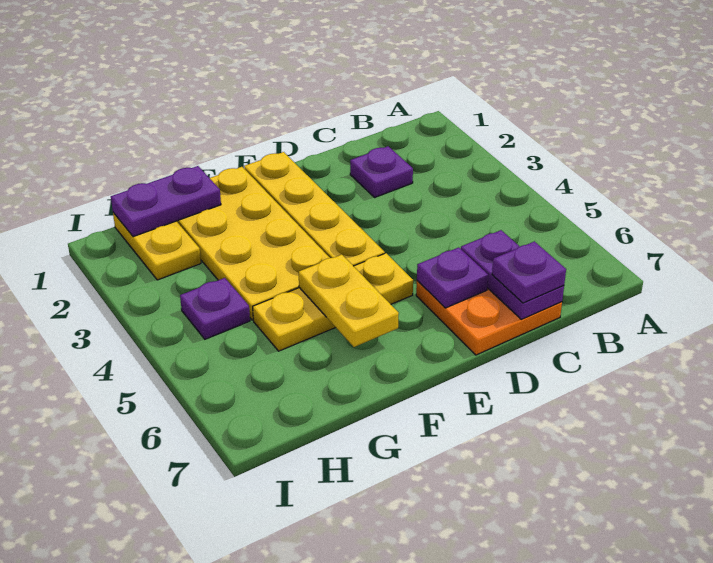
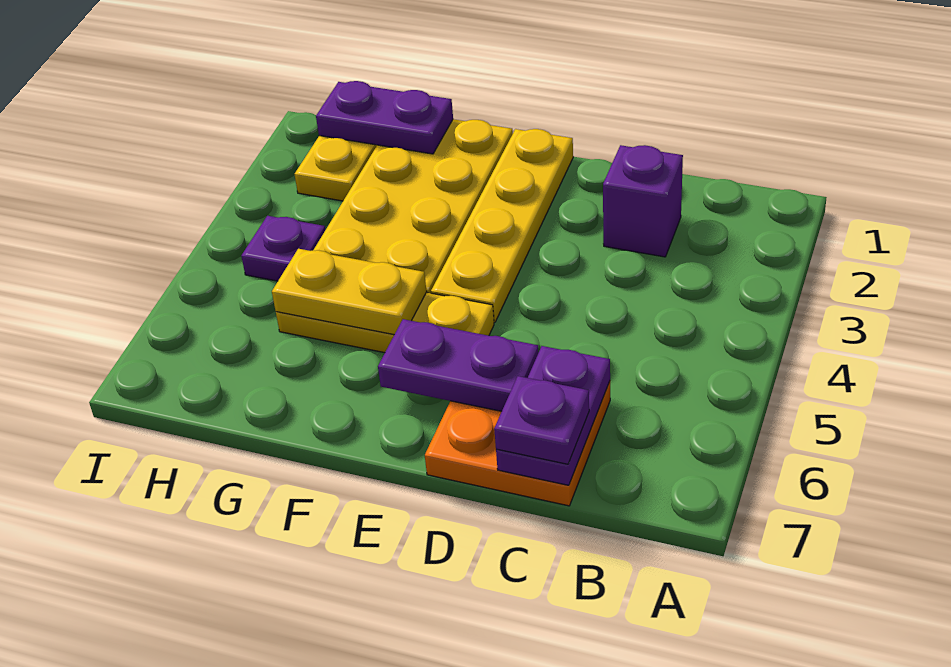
purple plate C2 level 1 -> purple brick C2 level 1
purple plate D6 level 2 -> purple plate D6:E6 level 2
yellow plate F5:F6 level 2 -> yellow plate F5:G5 level 2

